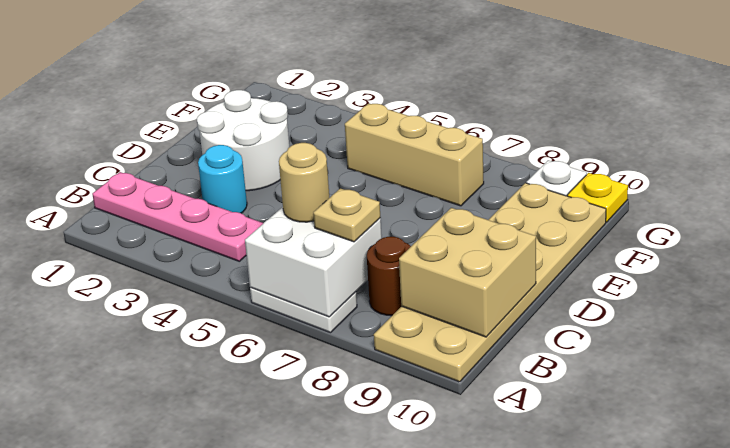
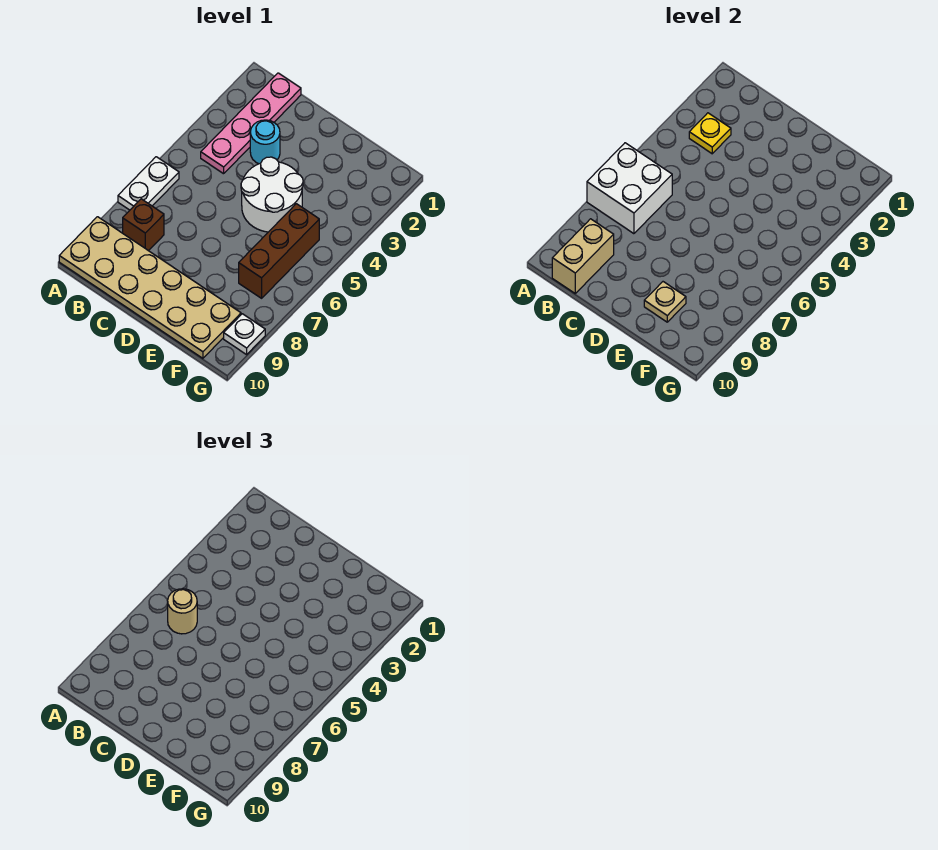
tan plate B7 level 3 -> tan plate E9 level 2
brown round brick B8 level 1 -> brown brick B8 level 1
tan brick B9:C10 level 2 -> tan brick B9:B10 level 2
white round brick D2:E3 level 1 -> white round brick D4:E5 level 1
tan brick F5:F7 level 1 -> brown brick F5:F7 level 1
yellow plate G10 level 1 -> yellow plate B3 level 2

